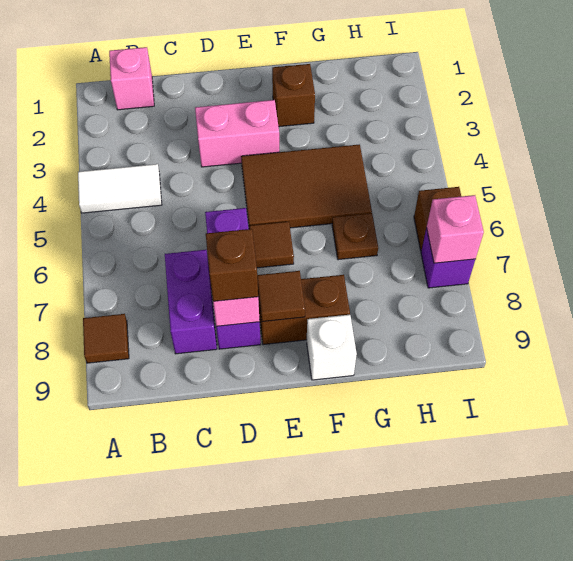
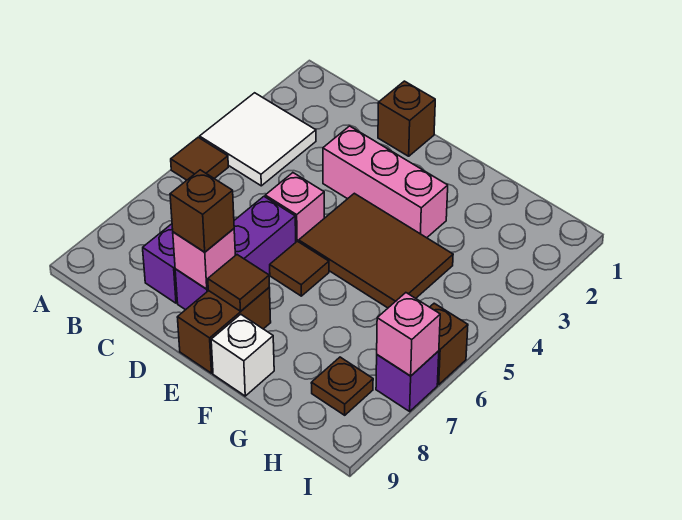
white tile A4:B4 level 1 -> white tile A3:B4 level 1
brown tile A8 level 1 -> brown tile A5 level 1
pink brick B1 level 1 -> pink brick D5 level 1
pink brick D3:E3 level 1 -> pink brick D3:F3 level 1
brown brick E8:F8 level 1 -> brown brick E8:E9 level 1
brown brick F2 level 1 -> brown brick D1 level 1
brown plate G6 level 1 -> brown plate H8 level 1

